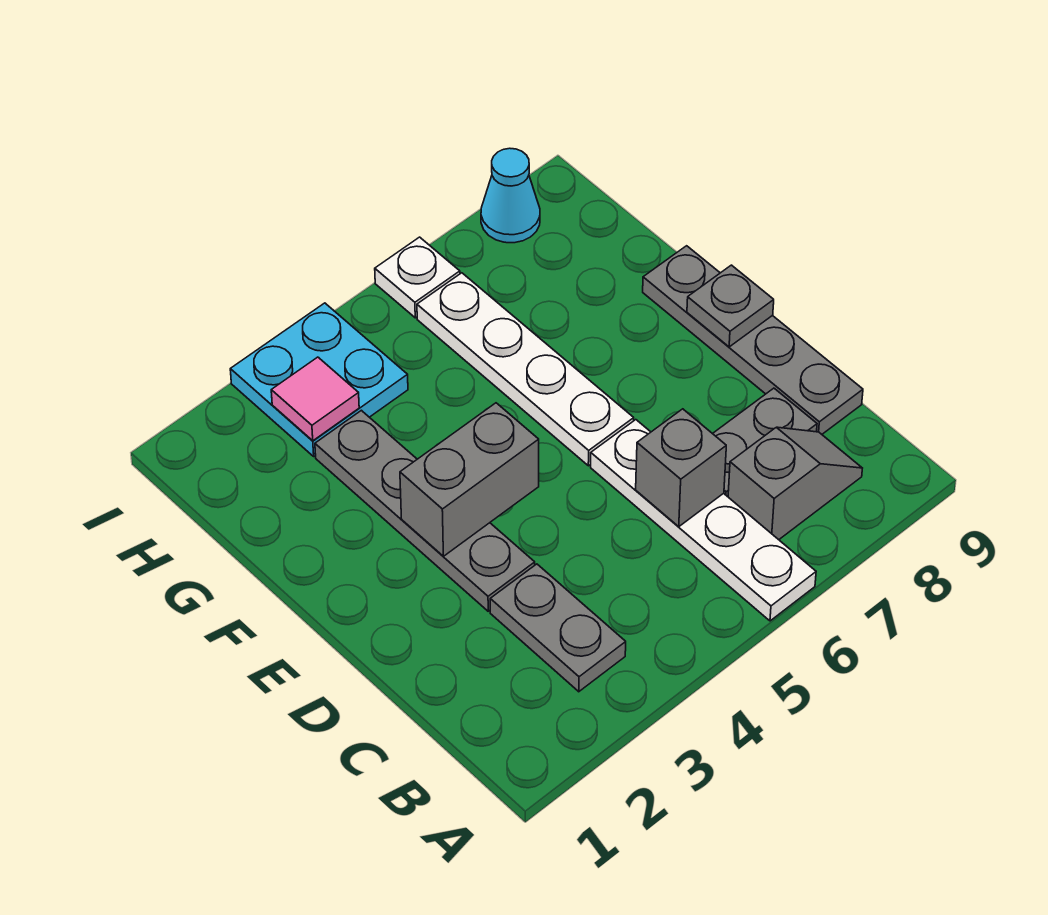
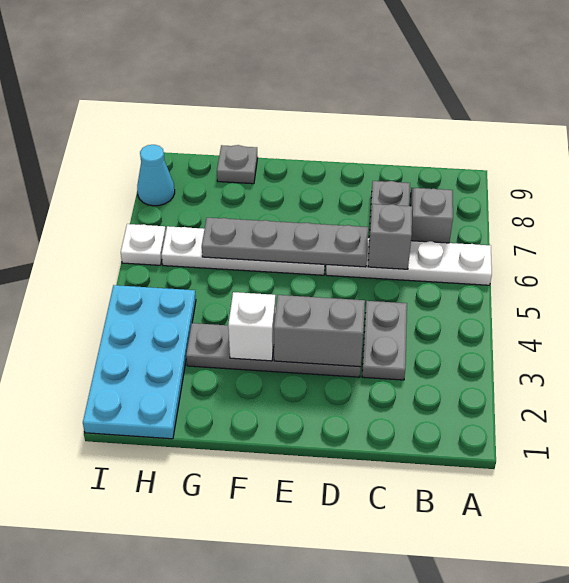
grey plate B3:C3 level 1 -> grey plate C3:C4 level 1
grey plate C9:F9 level 1 -> grey plate D6:G6 level 2
grey brick E3:E4 level 2 -> grey brick D3:E3 level 2
grey plate E9 level 2 -> grey plate G9 level 1
none -> white brick F3 level 2
cyan plate H3:I4 level 1 -> cyan plate H1:I4 level 1
pink tile H3 level 2 -> none

